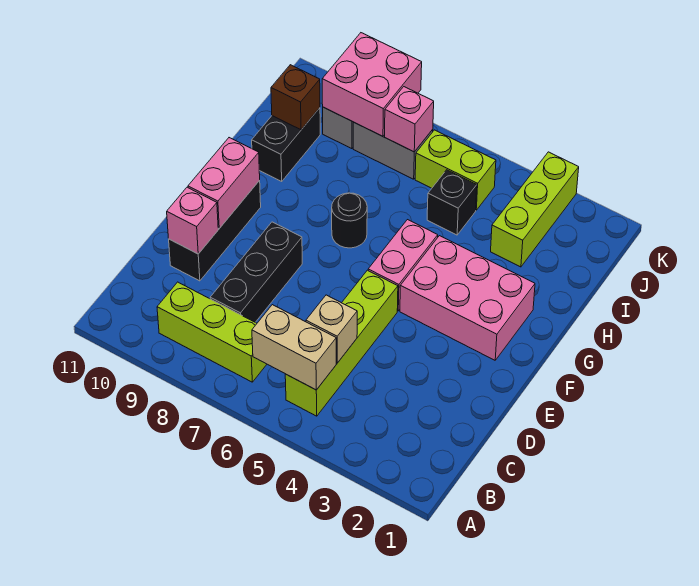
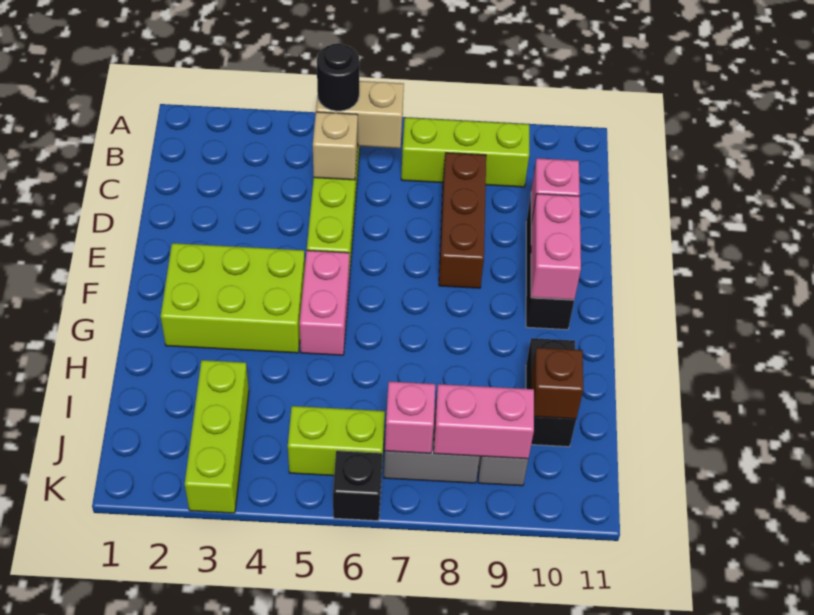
black brick C8:E8 level 1 -> brown brick C8:E8 level 1
pink brick F2:G4 level 1 -> lime brick F2:G4 level 1
black round brick G7 level 1 -> black round brick B5 level 3
black brick I5 level 1 -> black brick K6 level 1
pink brick J8:K9 level 2 -> pink brick J8:J9 level 2

